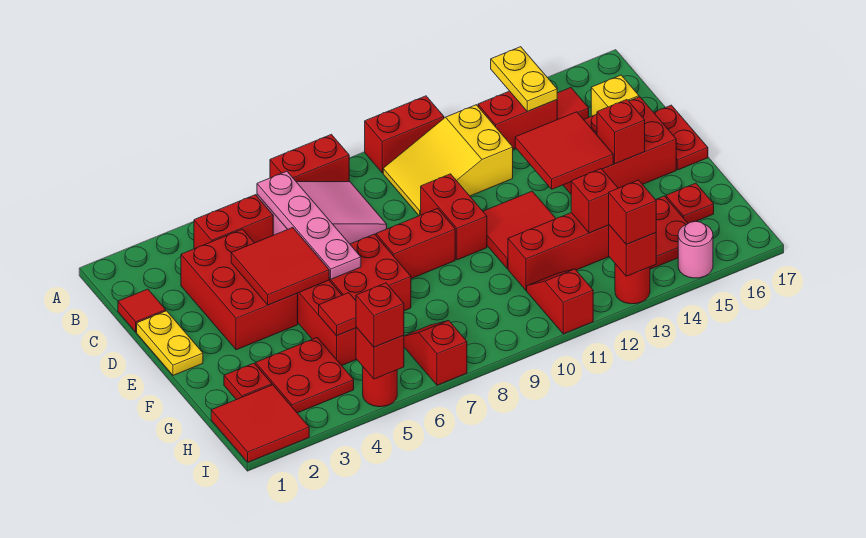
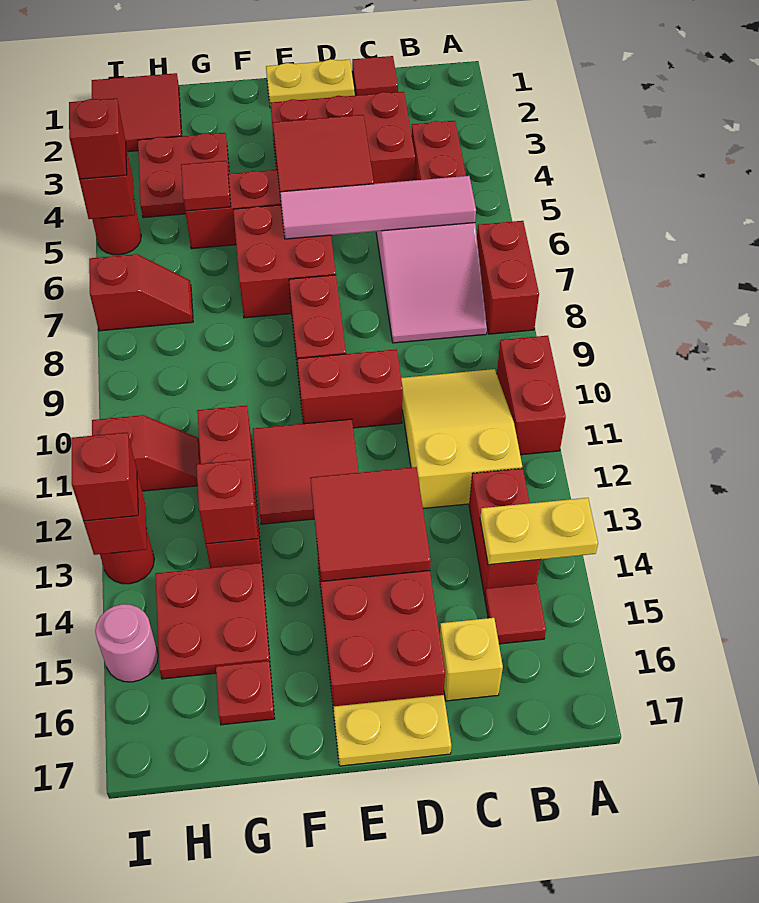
pink plate B6:E6 level 2 -> pink tile B6:E6 level 2
red plate D17:E17 level 1 -> yellow plate D17:E17 level 1
red brick E15 level 2 -> none
red plate G2 level 1 -> none

